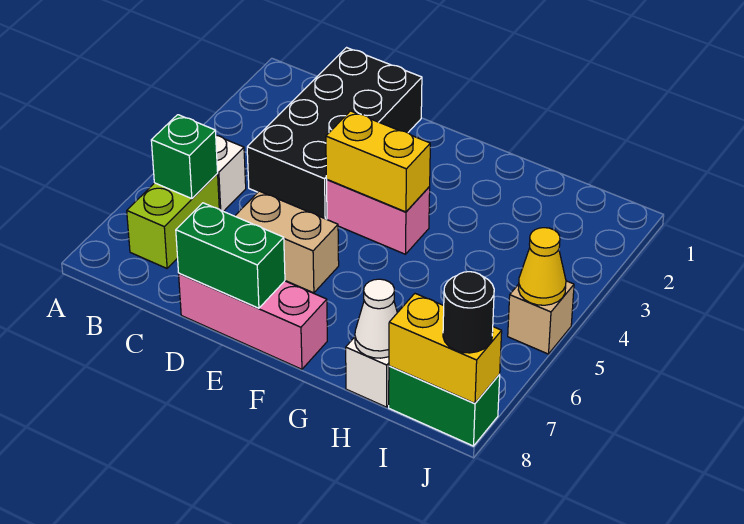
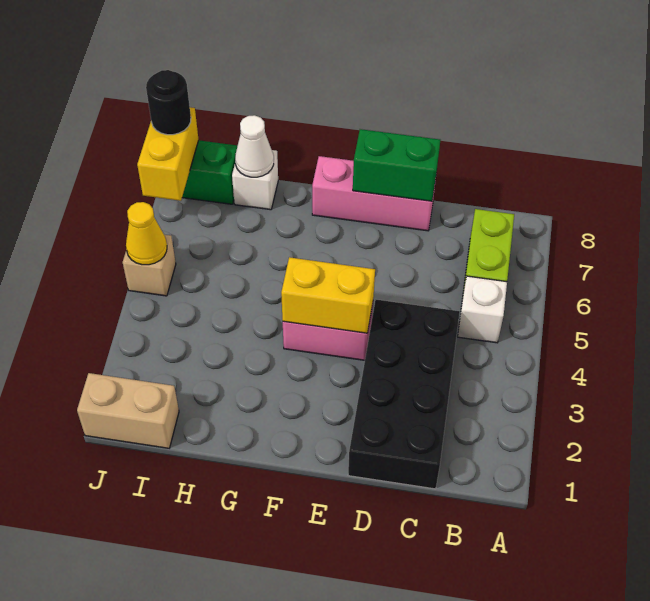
green brick B6 level 2 -> none
tan brick D6:E6 level 1 -> tan brick I1:J1 level 1
yellow brick I8:J8 level 2 -> yellow brick J7:J8 level 2

